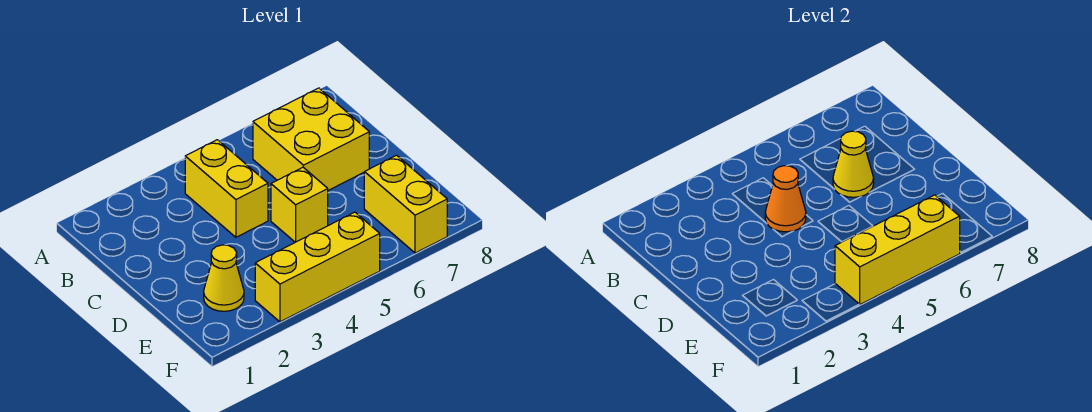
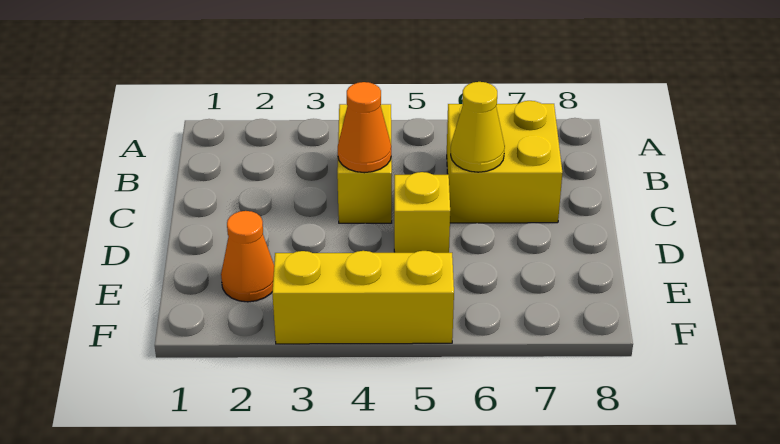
yellow cone E2 level 1 -> orange cone E2 level 1
yellow brick E7:F7 level 1 -> none
yellow brick F4:F6 level 2 -> none

